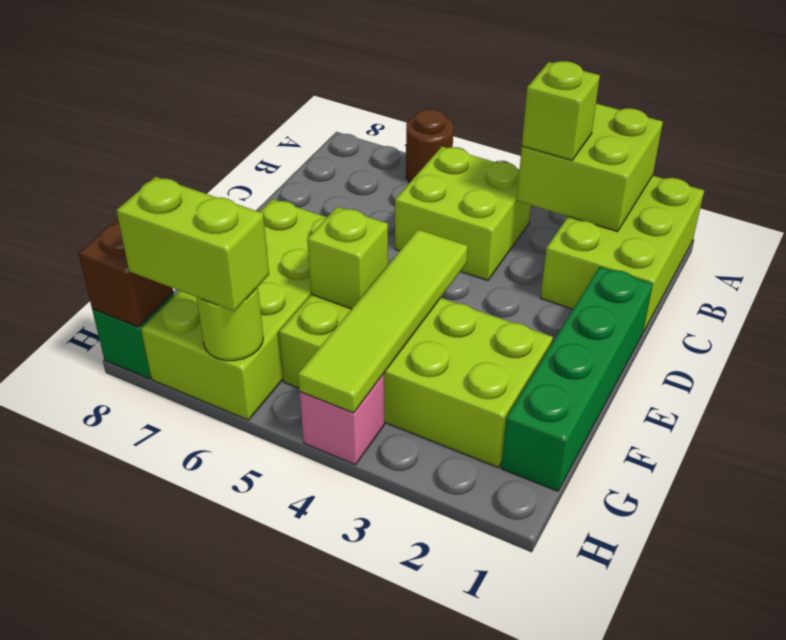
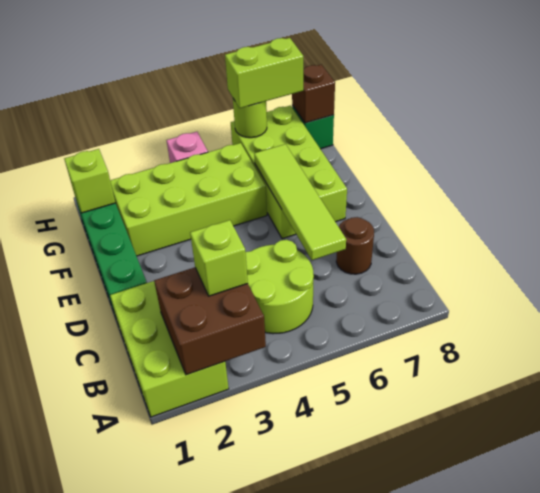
lime brick A2:B3 level 2 -> brown brick A2:B3 level 2
brown round brick A6 level 1 -> brown round brick C7 level 1
lime brick B4:C5 level 1 -> lime round brick B4:C5 level 1
lime tile E4:H4 level 2 -> lime tile C6:F6 level 2
lime brick F5 level 2 -> lime brick G1 level 2

